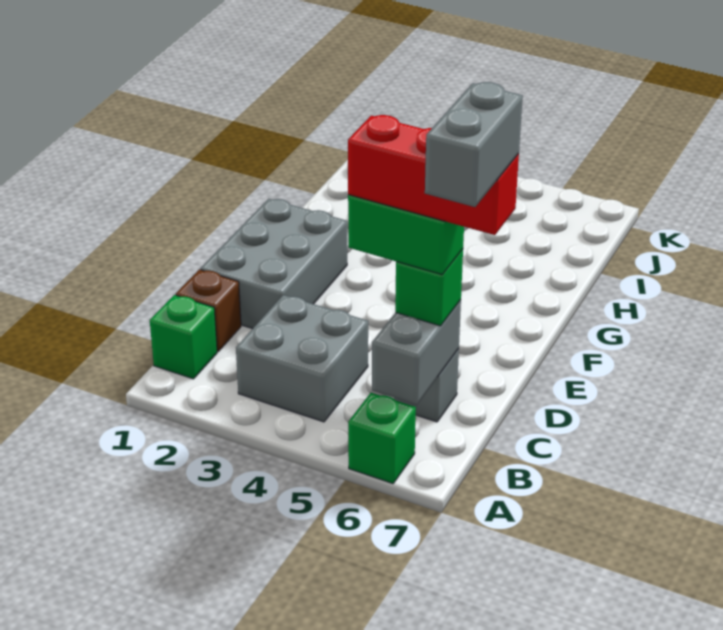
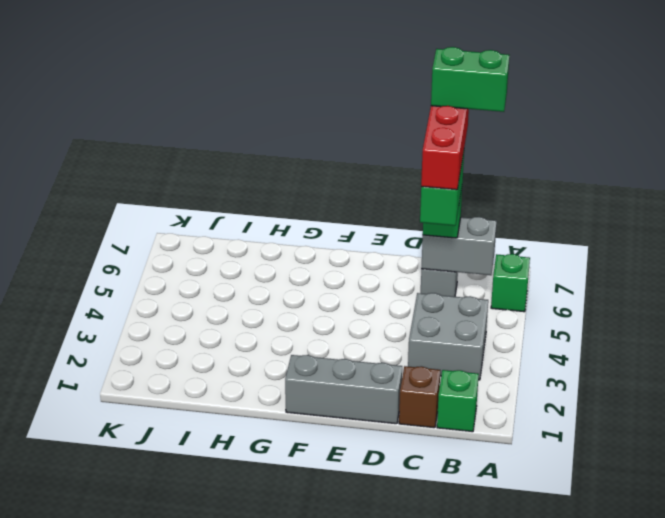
grey brick B7:C7 level 6 -> green brick B7:C7 level 6
grey brick D1:F2 level 1 -> grey brick D1:F1 level 1

